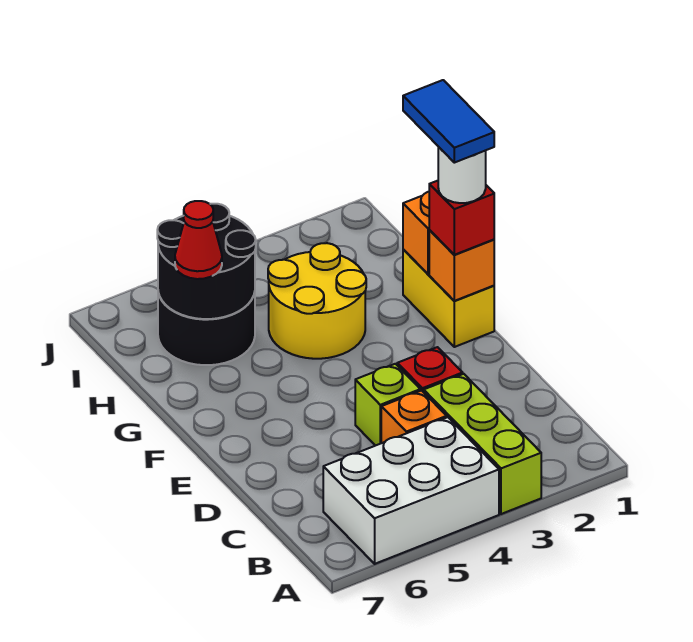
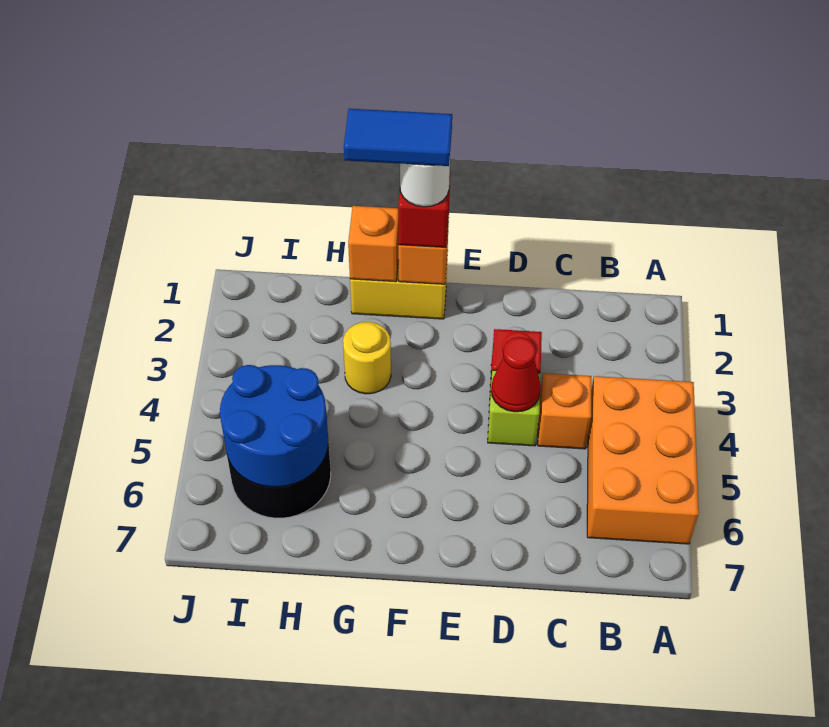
lime brick A3:C3 level 1 -> none
white brick A4:B6 level 1 -> orange brick A4:B6 level 1
yellow round brick G3:H4 level 1 -> yellow round brick G3 level 1
black round brick H5:I6 level 2 -> blue round brick H5:I6 level 2
red cone H6 level 3 -> red cone D4 level 2

